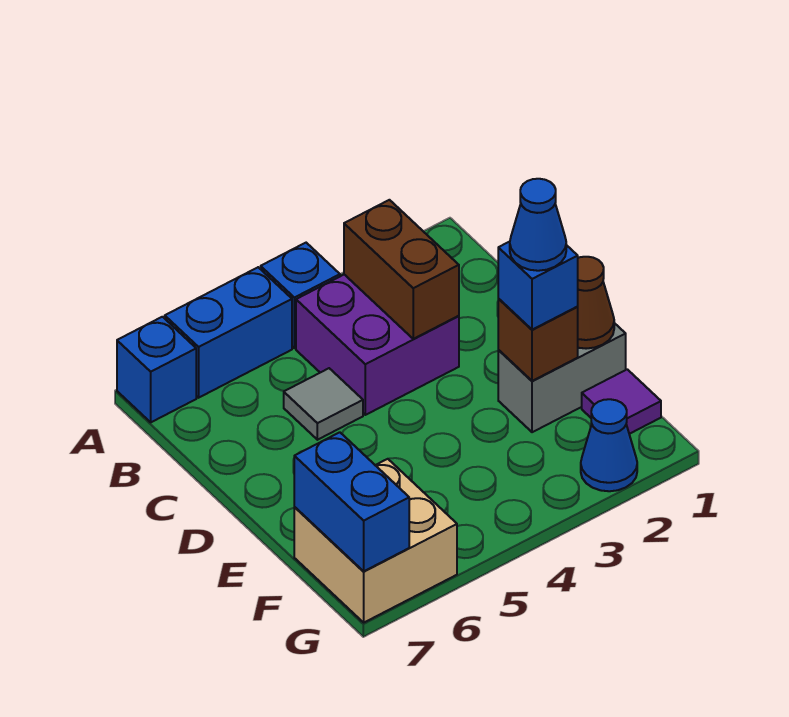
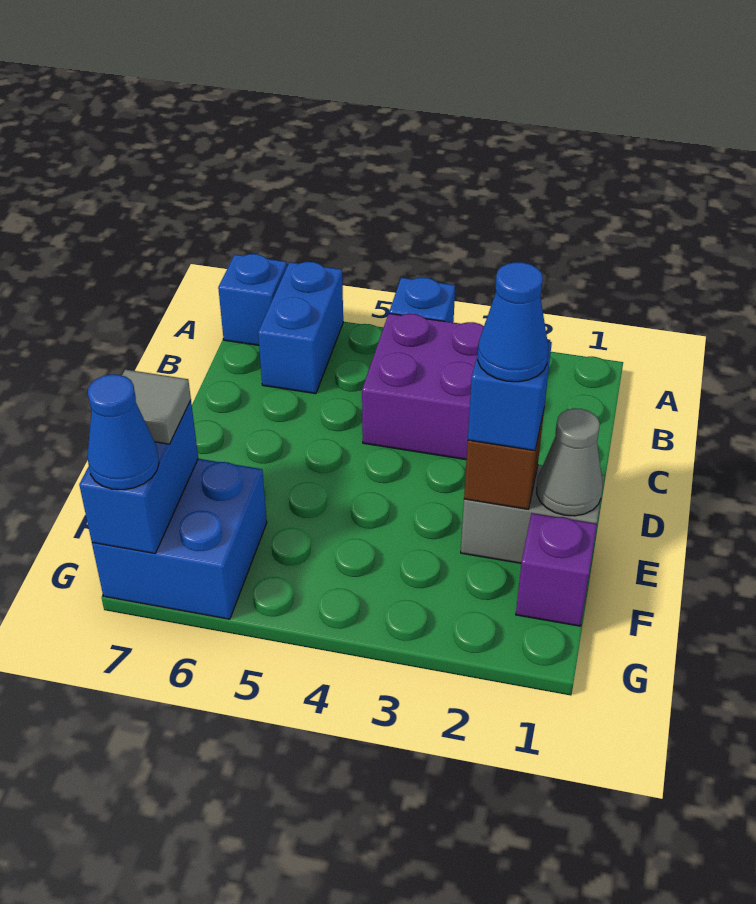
blue brick A5:A6 level 1 -> blue brick A6:B6 level 1
brown brick B3:C3 level 2 -> none
grey tile C5 level 1 -> grey tile F7 level 3
brown cone E1 level 2 -> grey cone E1 level 2
purple tile F1 level 1 -> purple brick F1 level 1
tan brick F6:G7 level 1 -> blue brick F6:G7 level 1
blue cone G2 level 1 -> blue cone G7 level 3

